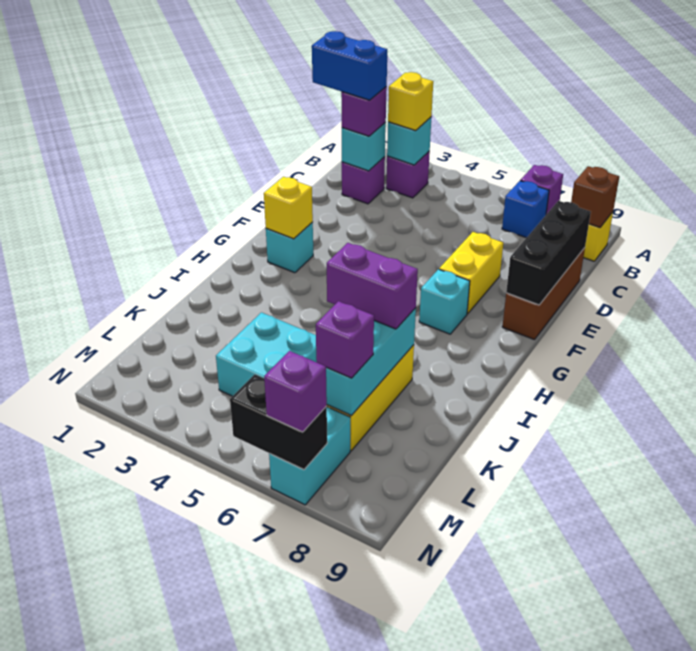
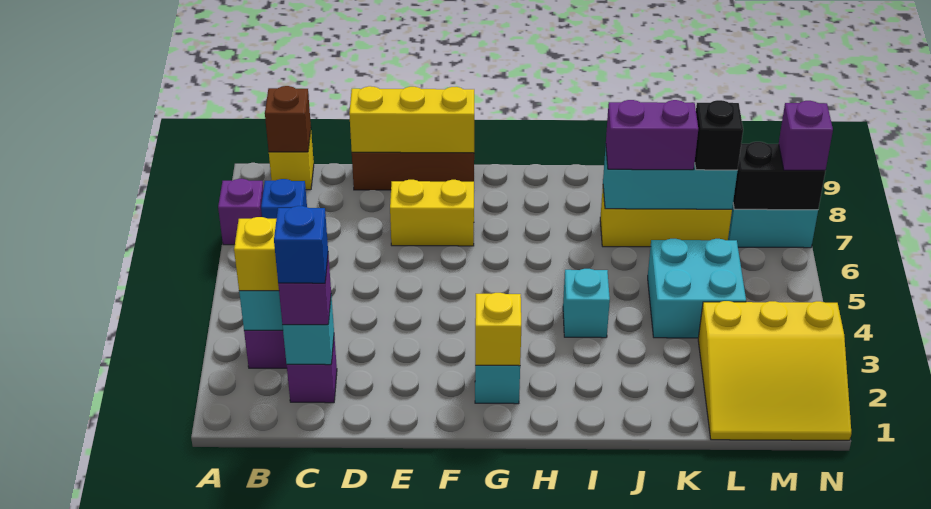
blue brick C1:C2 level 4 -> blue brick C2 level 4
black brick D9:F9 level 2 -> yellow brick D9:F9 level 2
cyan brick G7 level 1 -> cyan brick I4 level 1
purple brick J6:J7 level 3 -> purple brick J7:K7 level 3
none -> yellow slope L1:N3 level 1 top 3
purple brick L7 level 3 -> black brick L7 level 3
black brick N6:N7 level 2 -> black brick M7:N7 level 2

